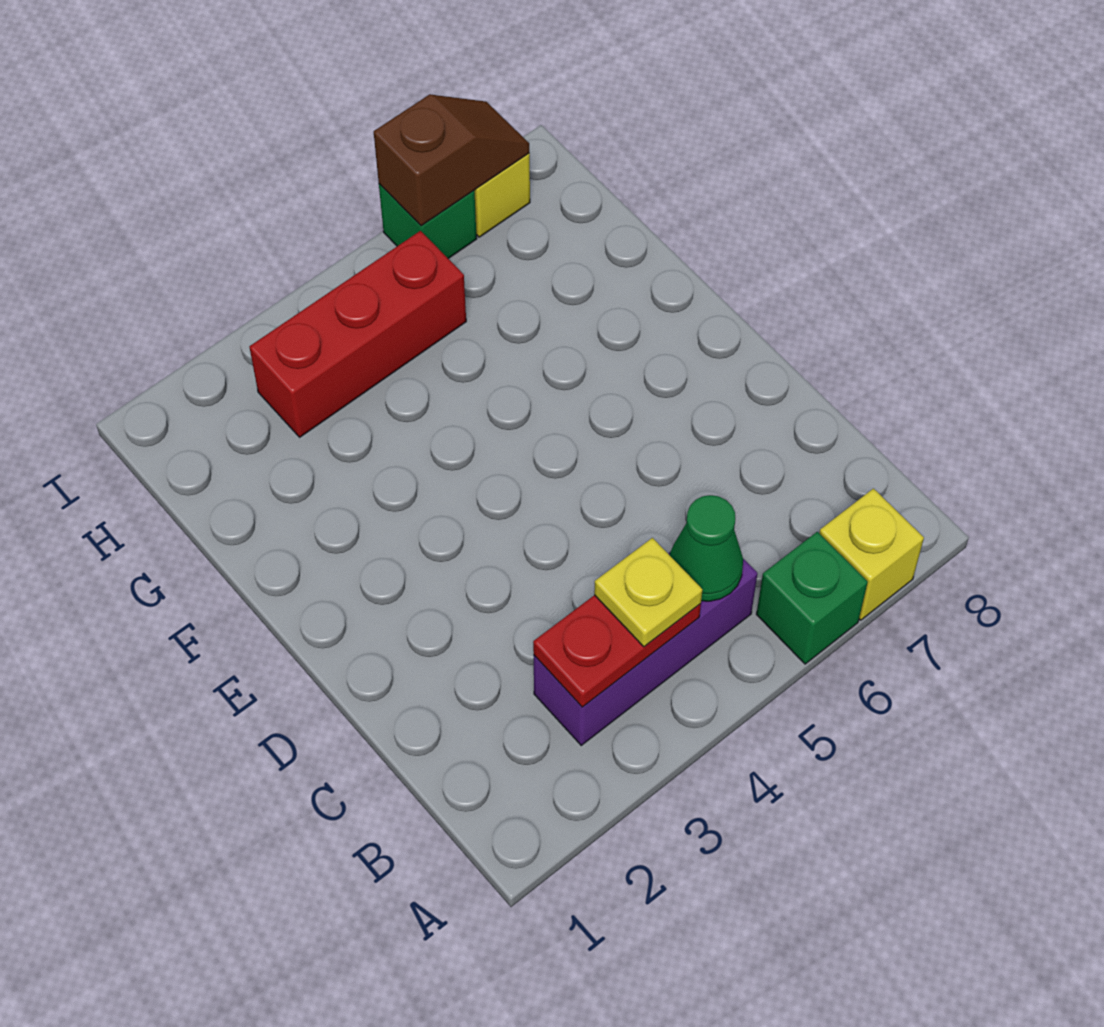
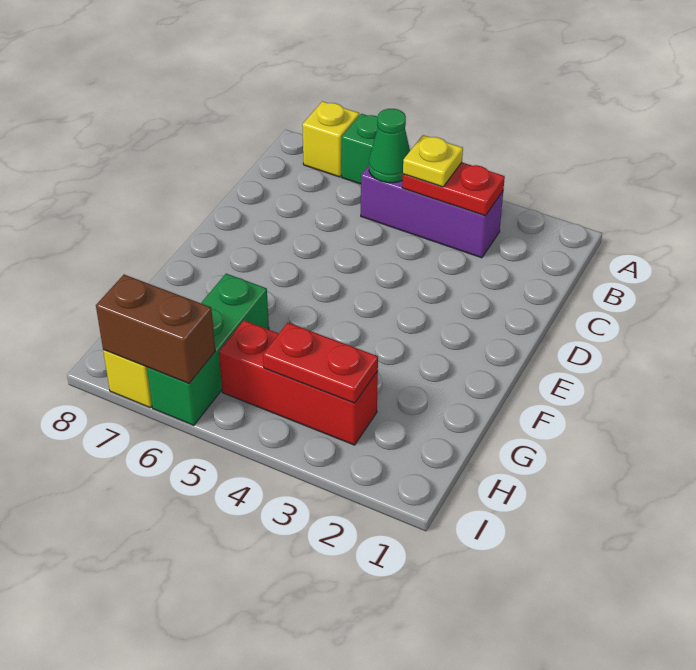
none -> red plate H3:H4 level 2
green brick I6 level 1 -> green brick G6:I6 level 1
brown slope I6:I7 level 2 top 6 -> brown brick I6:I7 level 2

